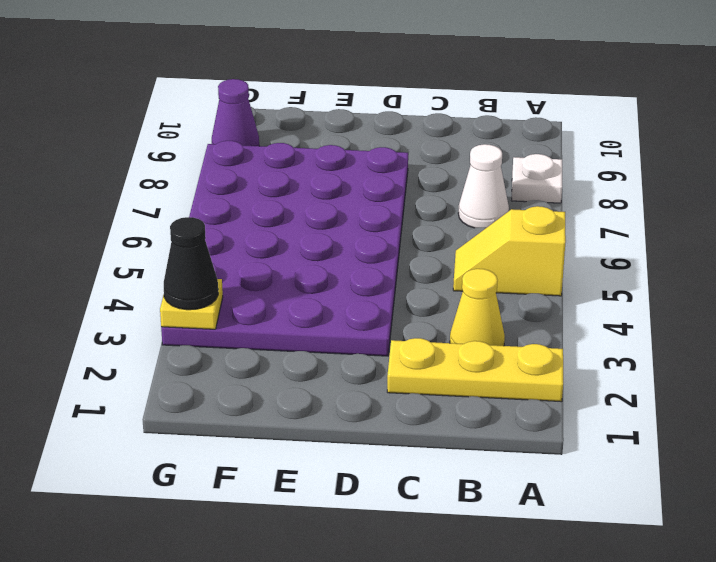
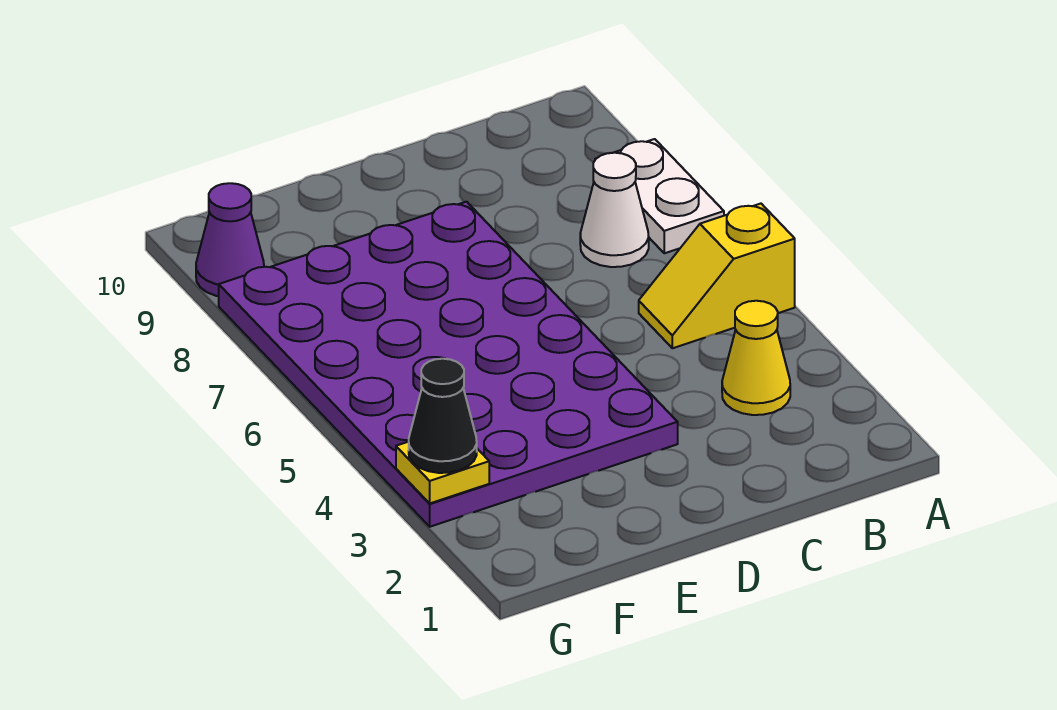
yellow plate A2:C2 level 1 -> none
white plate A8 level 1 -> white plate A7:A8 level 1

